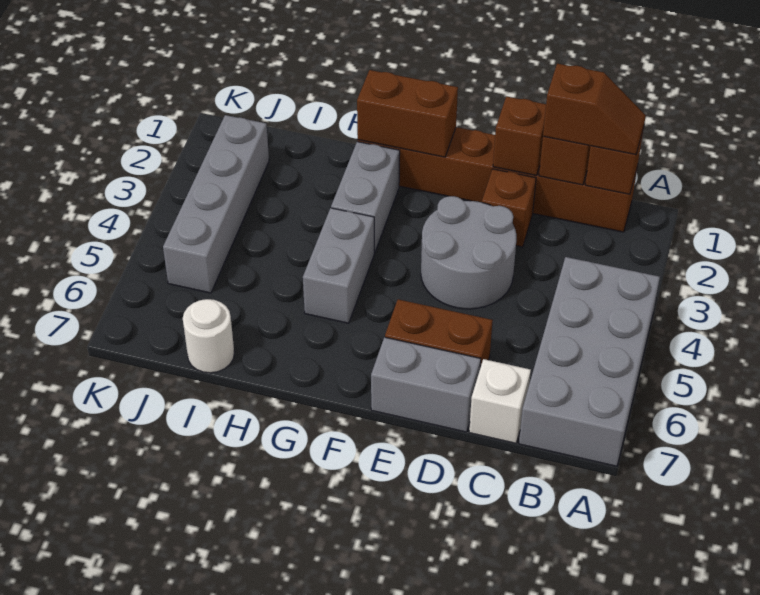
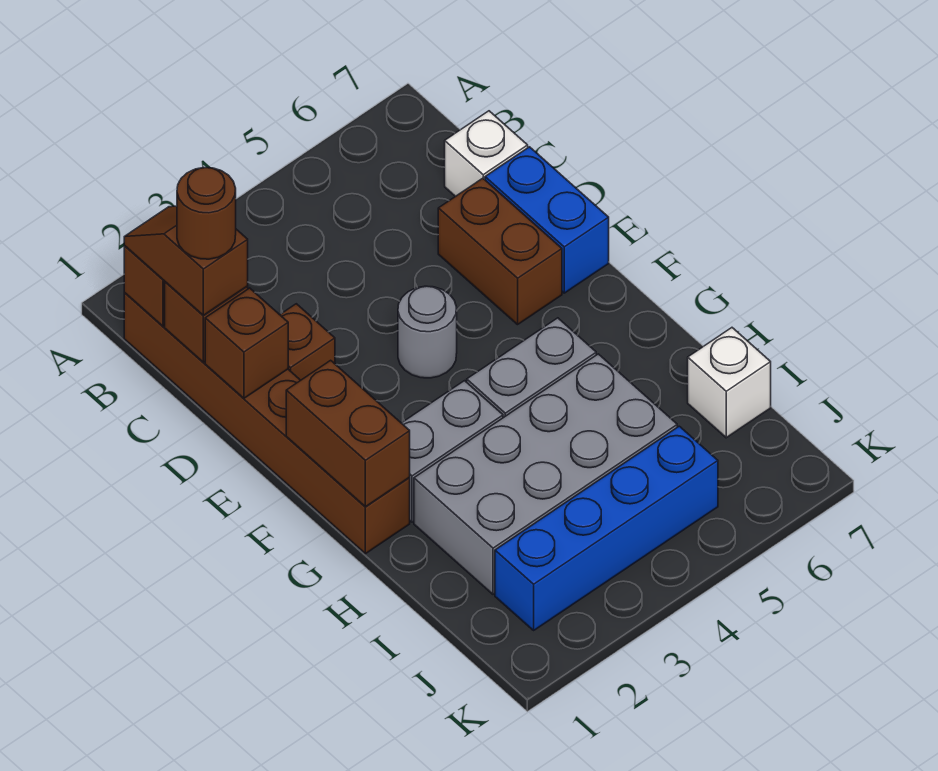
grey brick A4:B7 level 1 -> grey brick H2:I5 level 1
none -> brown round brick C1 level 4
grey round brick D3:E4 level 1 -> grey round brick E4 level 1
grey brick D7:E7 level 1 -> blue brick D7:E7 level 1
white round brick I7 level 1 -> white brick I7 level 1
grey brick J2:J5 level 1 -> blue brick J2:J5 level 1

